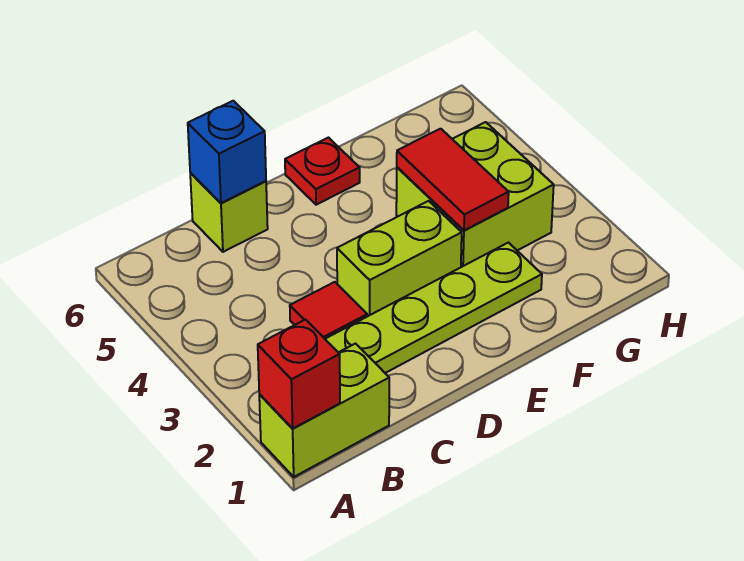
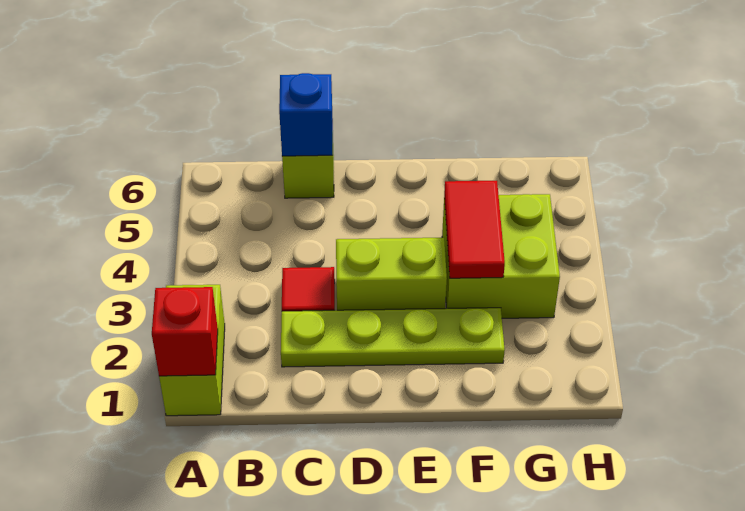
lime brick A1:B1 level 1 -> lime brick A1:A2 level 1
red plate E6 level 1 -> none

